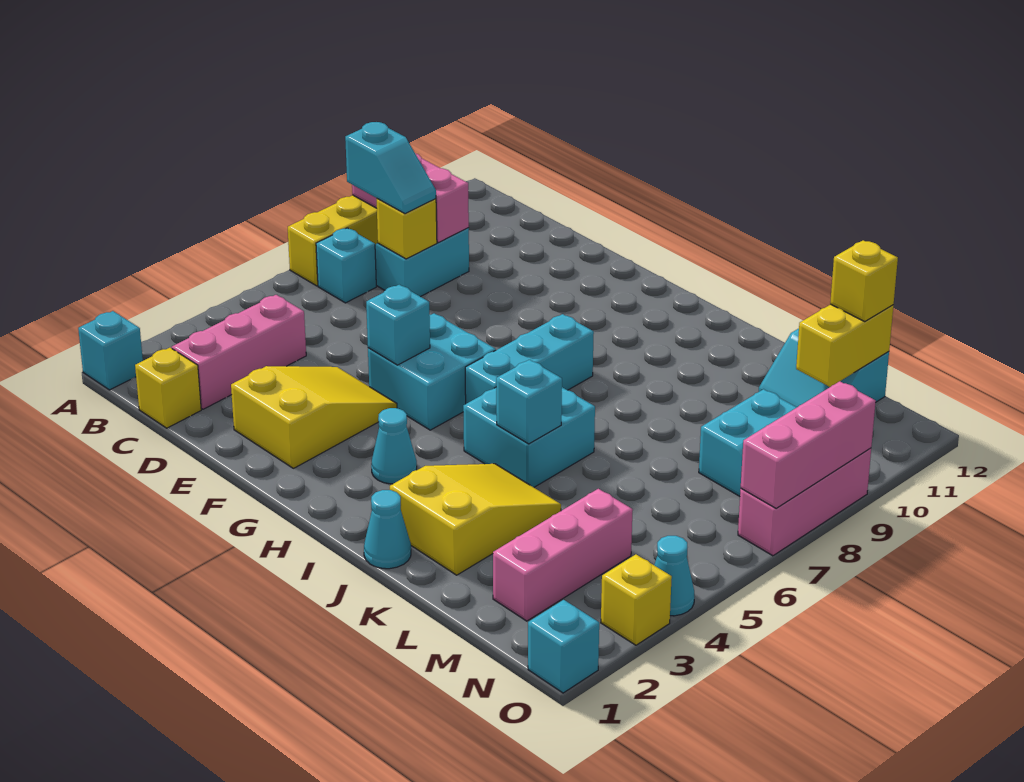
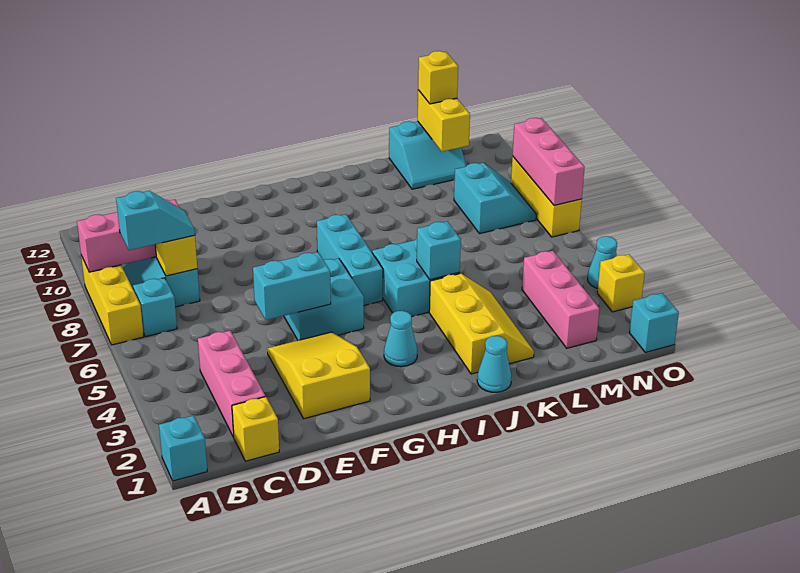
cyan brick F5 level 2 -> cyan brick E5:F5 level 2
yellow slope J2:K4 level 1 top 2 -> yellow slope J2:K4 level 1 top J
pink brick O7:O9 level 1 -> yellow brick O7:O9 level 1

